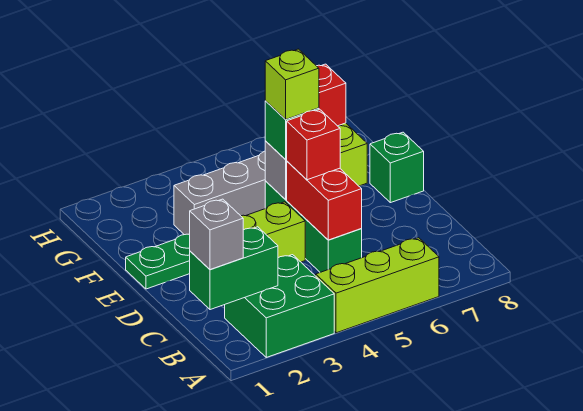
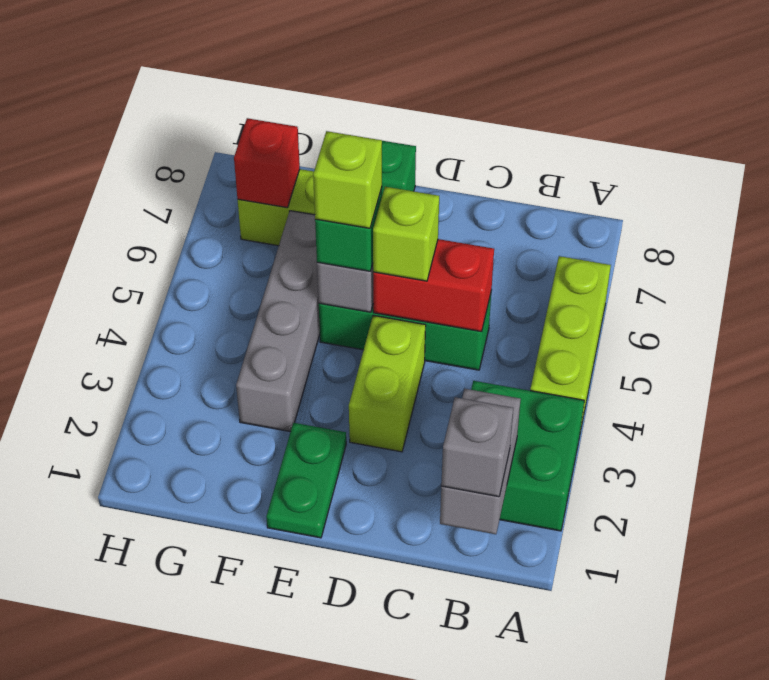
green brick B1:B2 level 2 -> grey brick B1:B2 level 2
red brick D5 level 3 -> lime brick D5 level 3

